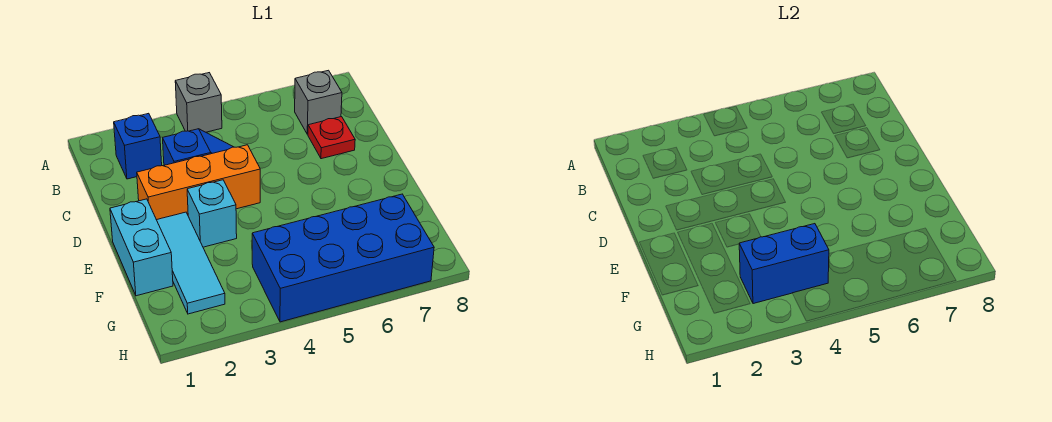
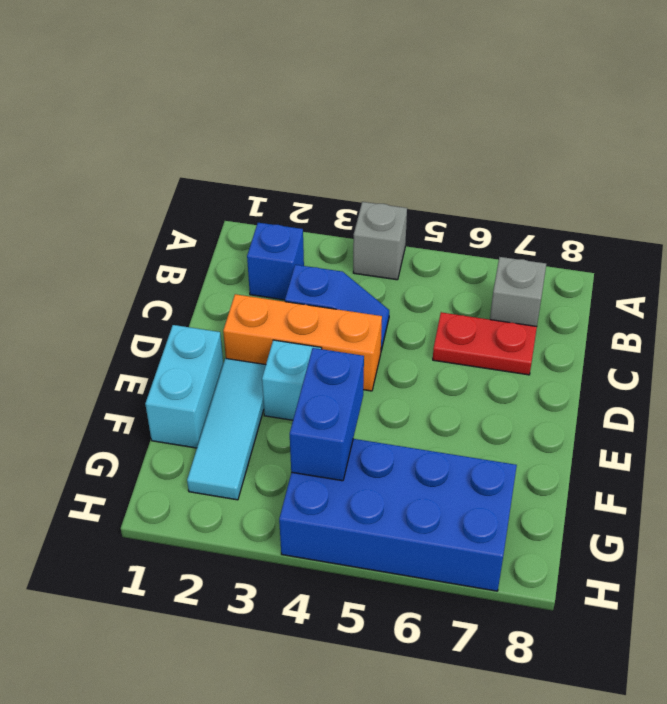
red plate C7 level 1 -> red plate C6:C7 level 1
blue brick G3:G4 level 2 -> blue brick F4:G4 level 2

